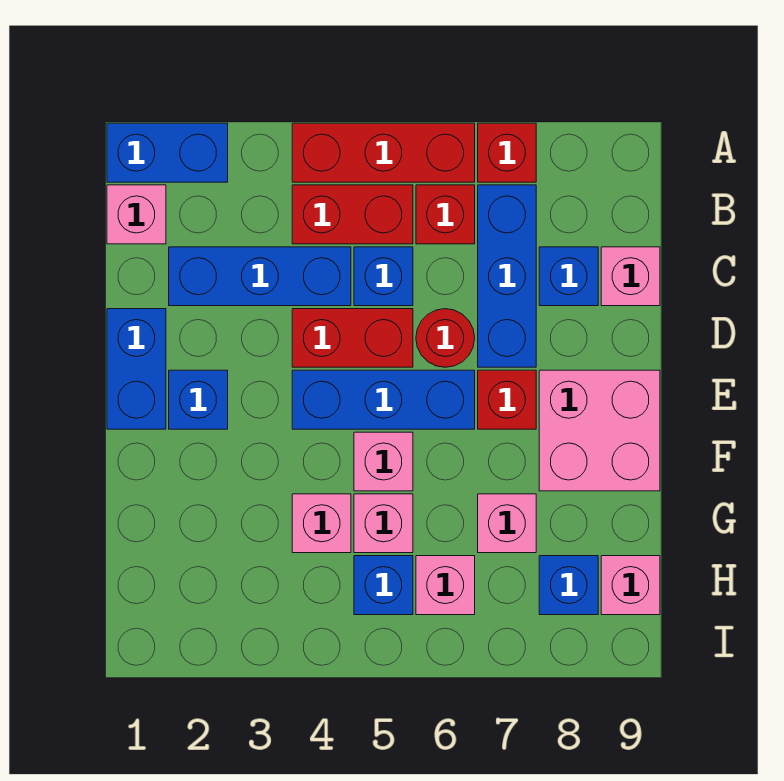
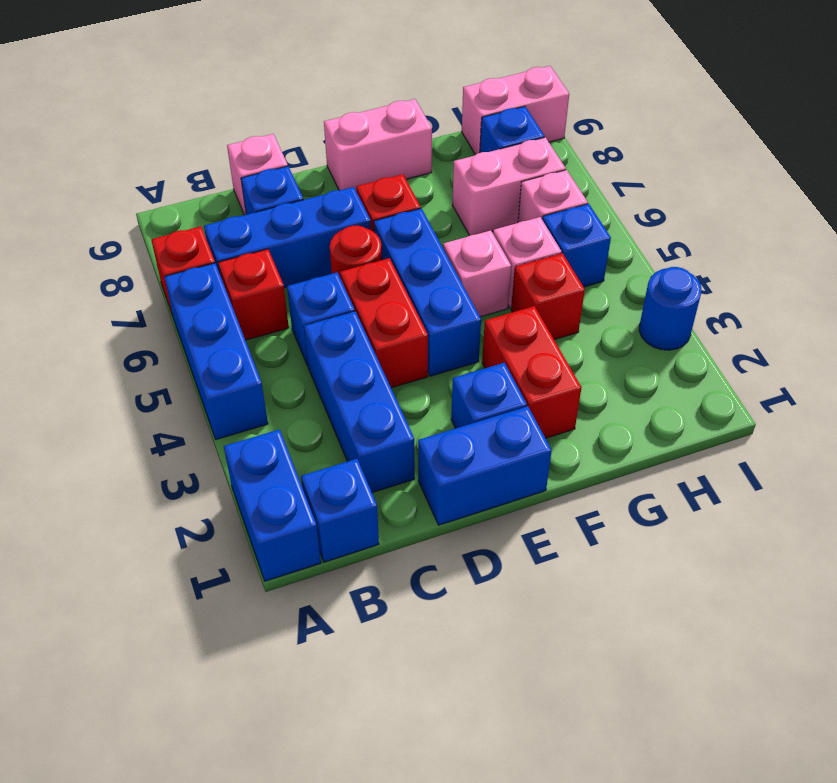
red brick A4:A6 level 1 -> blue brick A4:A6 level 1
pink brick B1 level 1 -> blue brick B1 level 1
red brick B4:B5 level 1 -> red brick F2:F3 level 1
pink brick E8:F9 level 1 -> pink brick E9:F9 level 1
pink brick G4 level 1 -> red brick G4 level 1
pink brick G7 level 1 -> pink brick G7:H7 level 1
pink brick H9 level 1 -> pink brick H9:I9 level 1
none -> blue round brick I3 level 1

